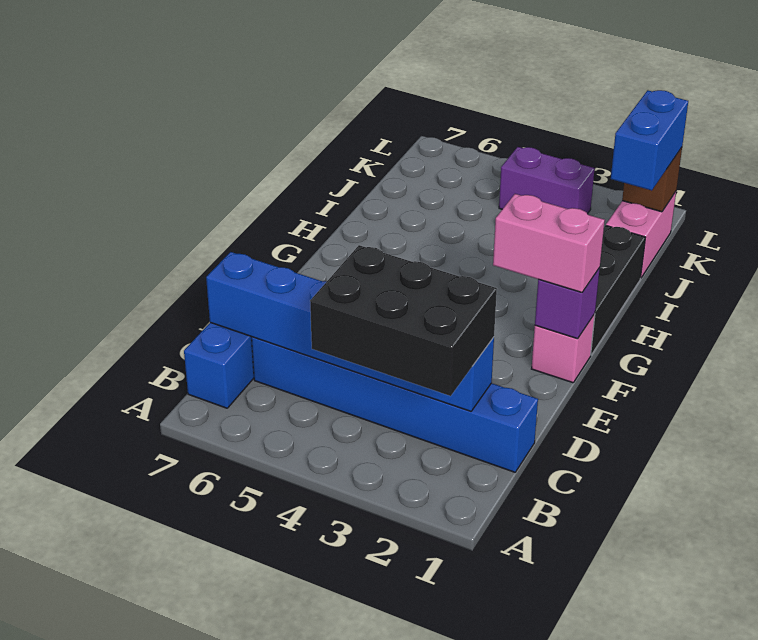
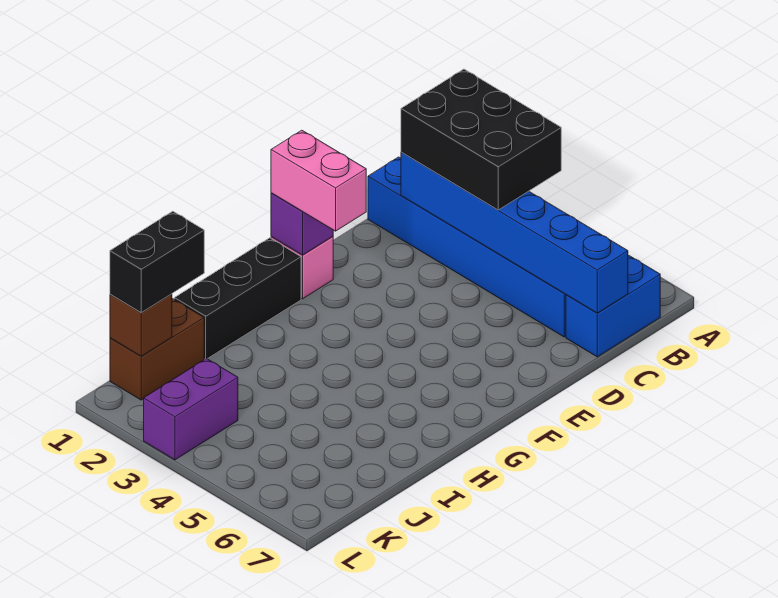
pink brick J1:K1 level 1 -> brown brick J1:K1 level 1
blue brick J1:K1 level 3 -> black brick J1:K1 level 3
purple brick K3:K4 level 1 -> purple brick K3:L3 level 1

